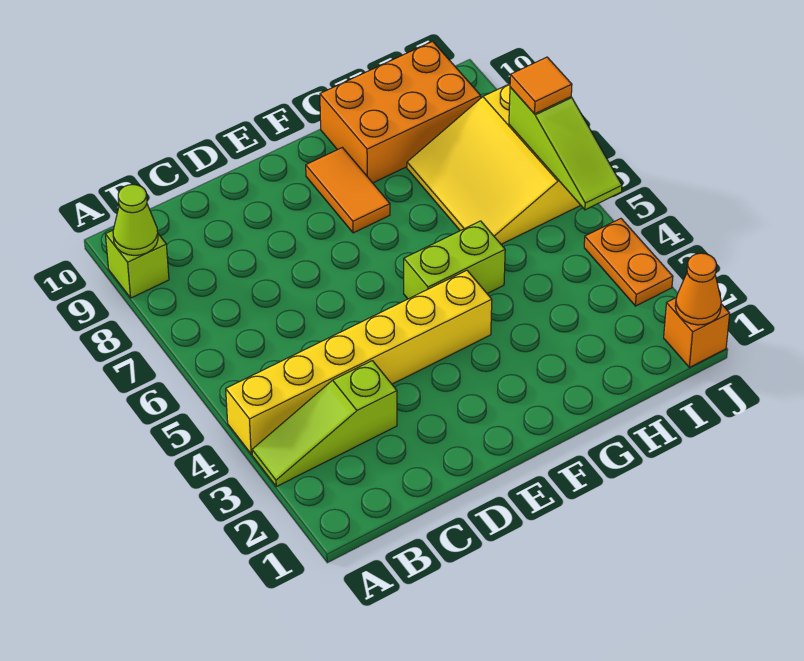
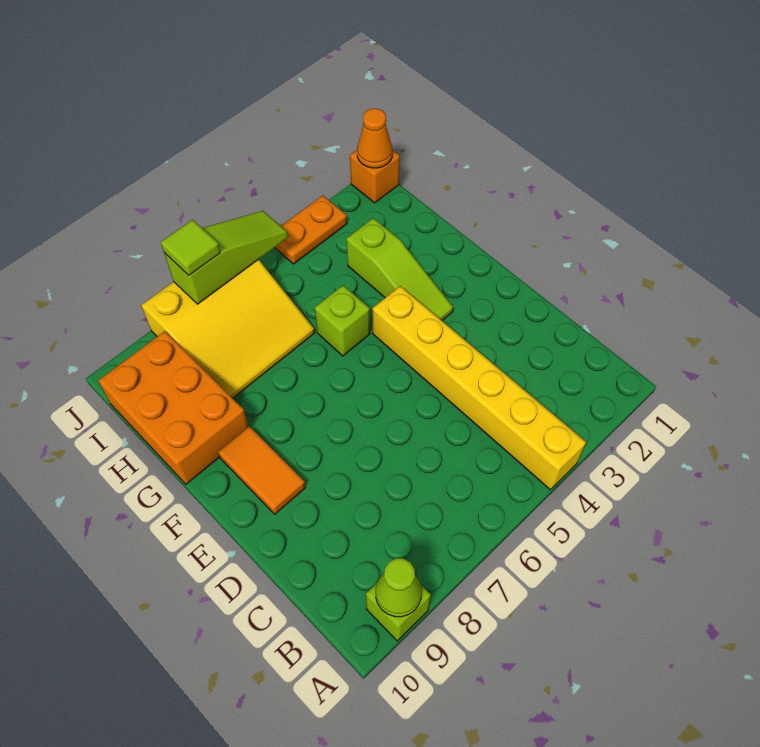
lime slope A3:C3 level 1 top C -> lime slope F3:H3 level 1 top H
lime brick F5:G5 level 1 -> lime brick G5 level 1
orange tile F8:F9 level 1 -> orange tile E9:F9 level 1
orange tile J7 level 3 -> lime tile J7 level 3

